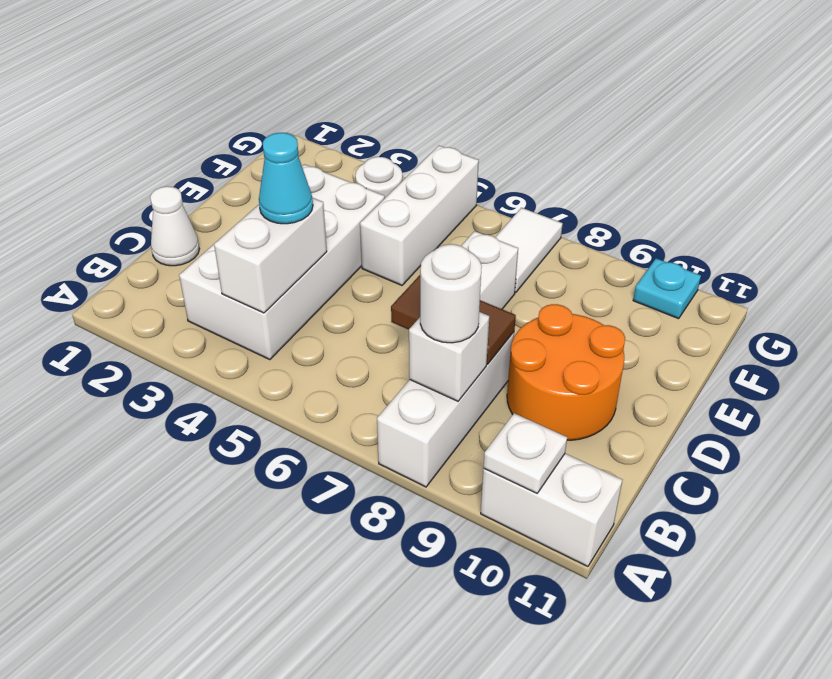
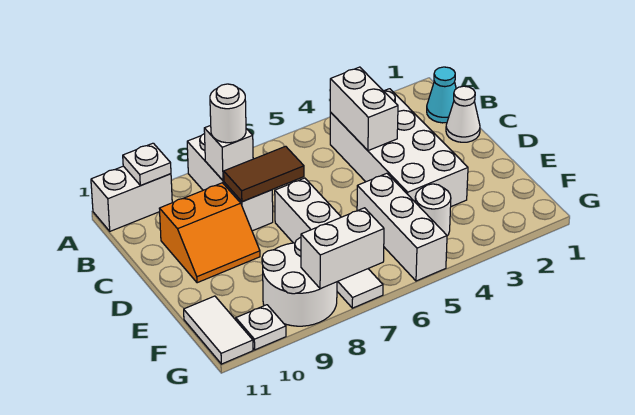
cyan cone C4 level 3 -> cyan cone B1 level 1
orange round brick C9:D10 level 1 -> orange slope C9:D10 level 1 top C
none -> white round brick F8:G9 level 1
none -> white tile F11:G11 level 1
none -> white brick G7:G8 level 2
cyan plate G10 level 1 -> white plate G10 level 1

